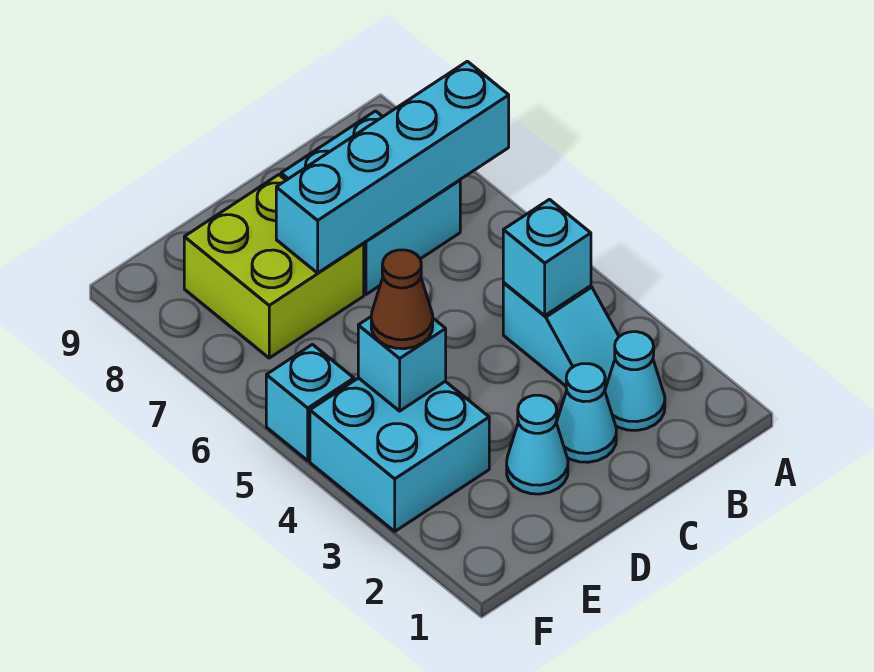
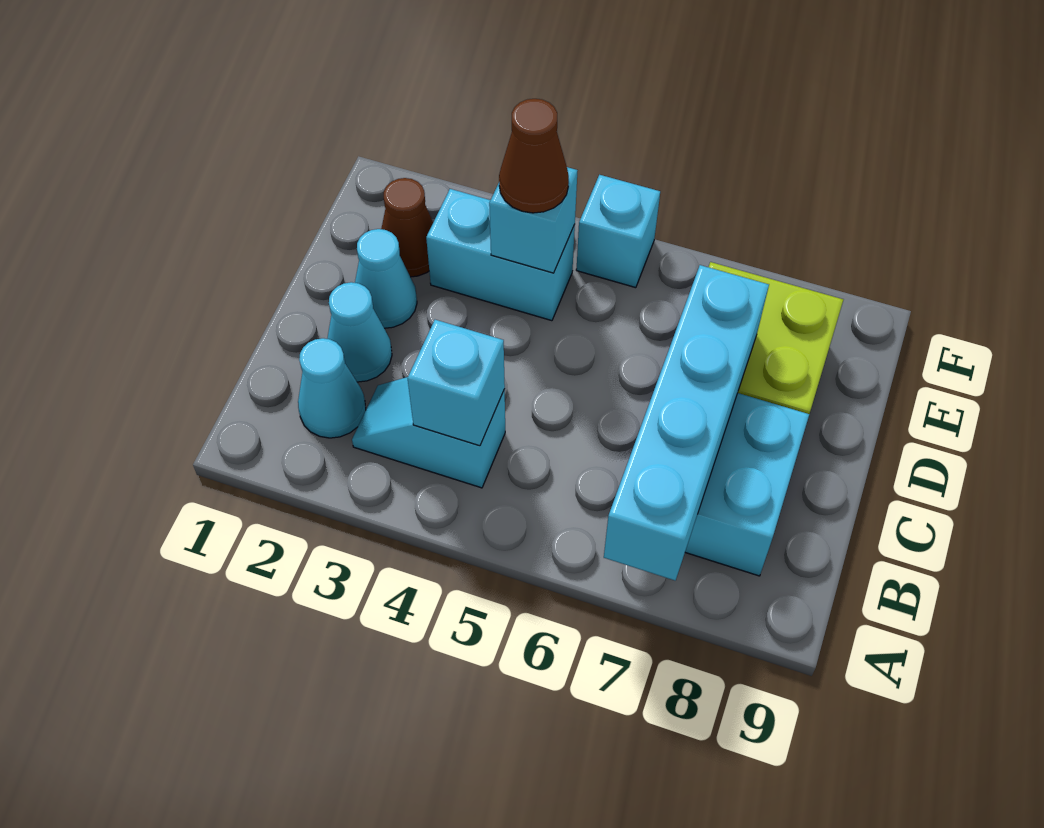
none -> brown cone E2 level 1
cyan brick E3:F4 level 1 -> cyan brick E3:E4 level 1

